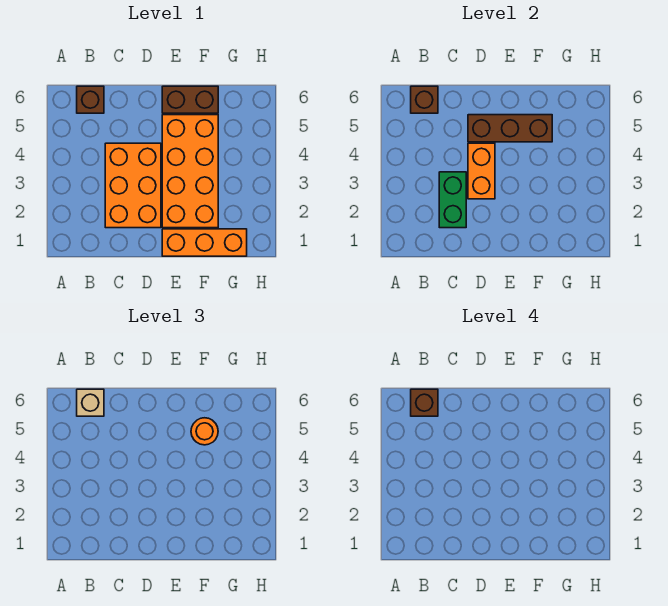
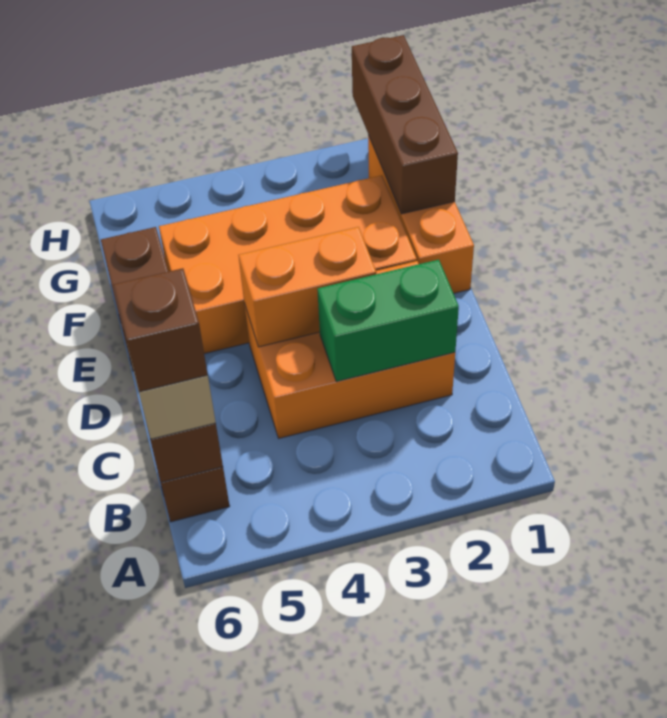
brown brick D5:F5 level 2 -> brown brick F1:H1 level 2
orange round brick F5 level 3 -> none

